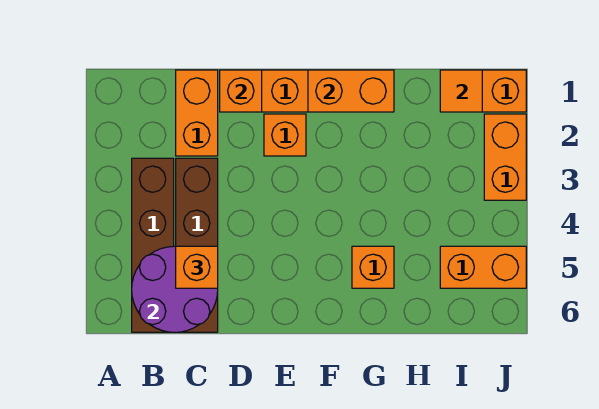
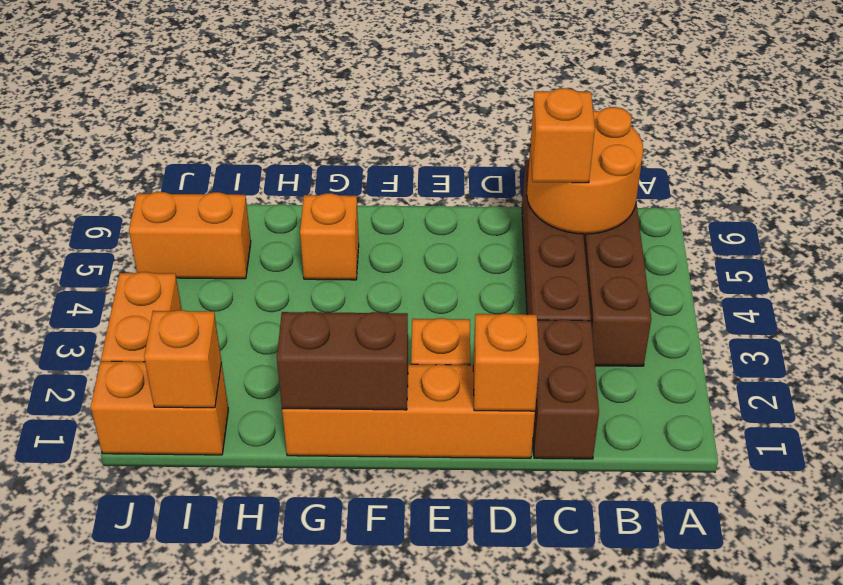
purple round brick B5:C6 level 2 -> orange round brick B5:C6 level 2
orange brick C1:C2 level 1 -> brown brick C1:C2 level 1
orange brick F1:G1 level 2 -> brown brick F1:G1 level 2
orange tile I1 level 2 -> orange brick I1 level 2

